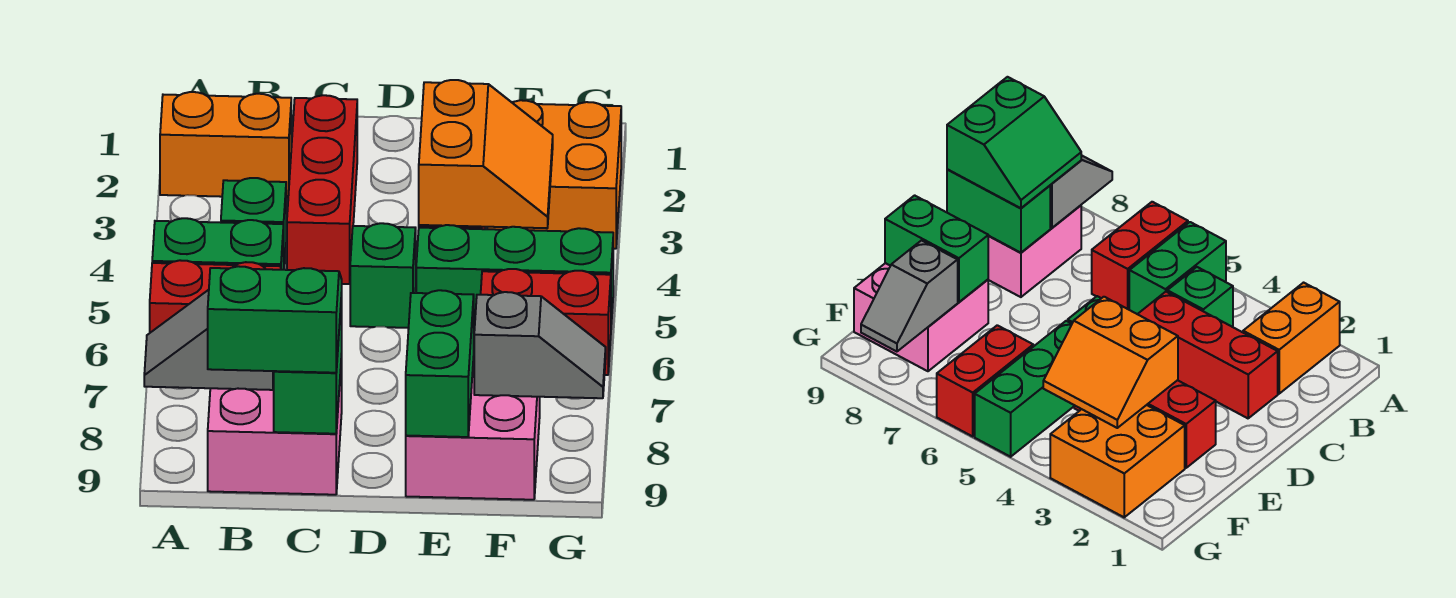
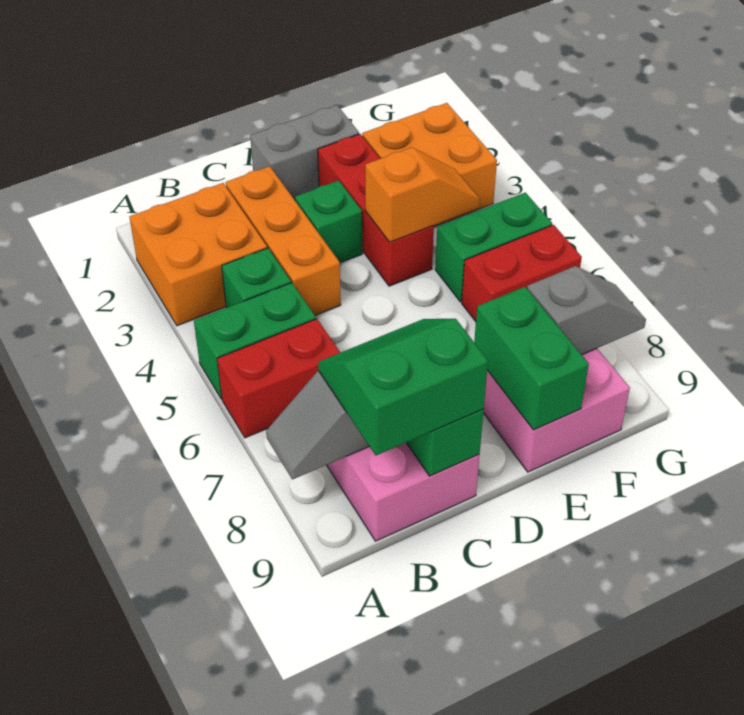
orange brick A2:B2 level 1 -> orange brick A2:B3 level 1
red brick C2:C4 level 1 -> orange brick C2:C4 level 1
none -> grey brick D1:E1 level 1
green brick D5 level 1 -> green brick D3 level 1
orange slope E3:F4 level 2 top E -> orange slope E4:F4 level 2 top E
green brick E5:G5 level 1 -> green brick F5:G5 level 1

